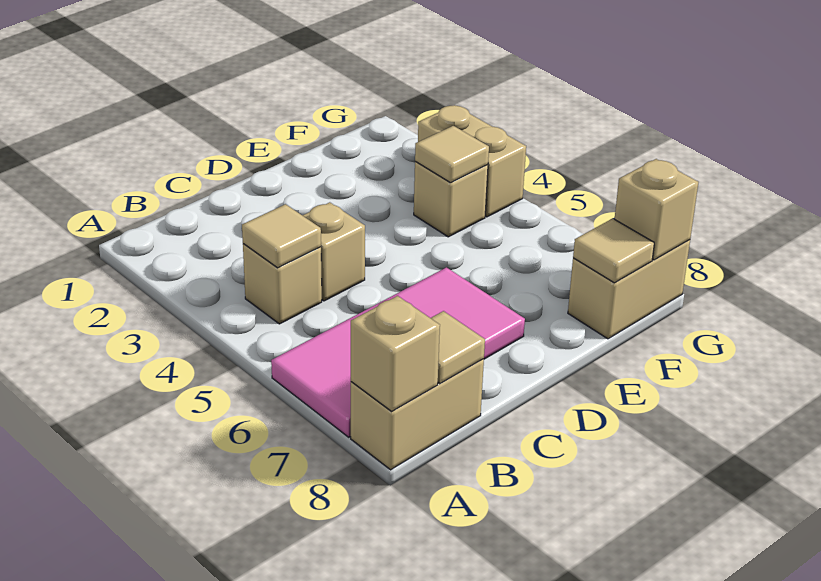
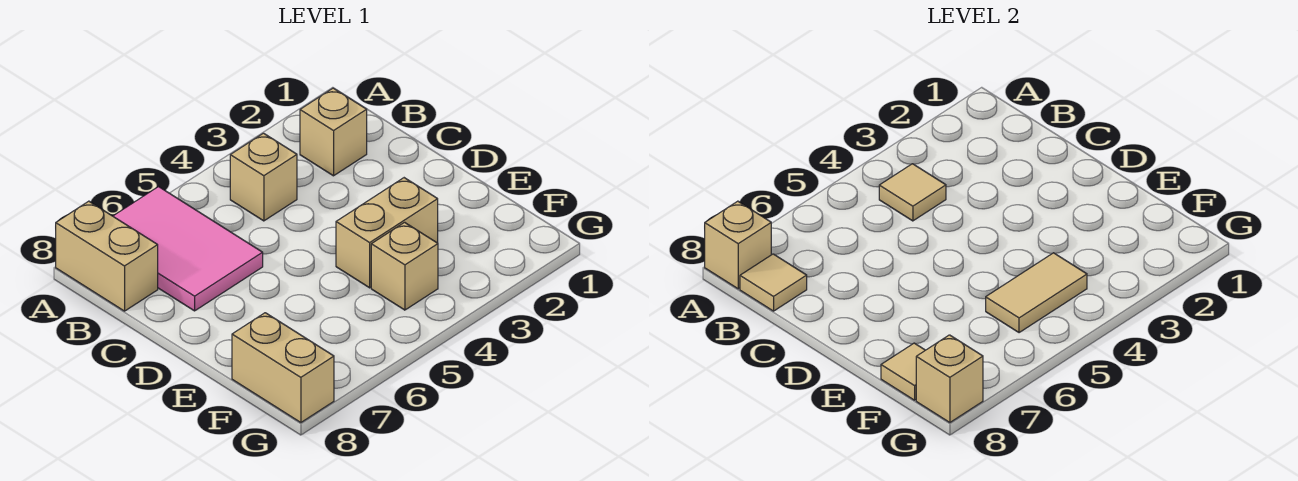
pink tile A6:D7 level 1 -> pink tile A6:C7 level 1
tan brick C4 level 1 -> tan brick B2 level 1
tan tile F4 level 2 -> tan tile F4:F5 level 2
tan brick G3:G4 level 1 -> tan brick E3:E4 level 1

